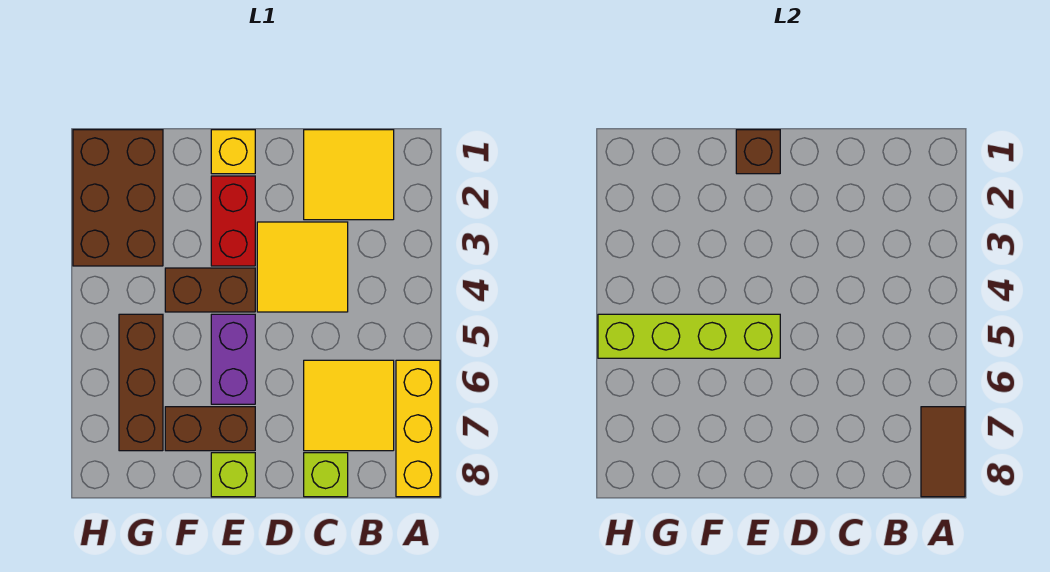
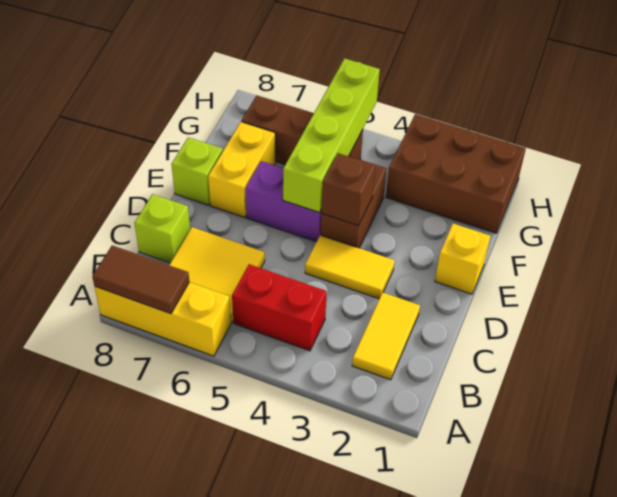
yellow tile B1:C2 level 1 -> yellow tile B2:C2 level 1
yellow tile C3:D4 level 1 -> yellow tile D3:D4 level 1
brown brick E1 level 2 -> brown brick E4 level 2
red brick E2:E3 level 1 -> red brick B4:B5 level 1
brown brick E7:F7 level 1 -> yellow brick E7:F7 level 1

